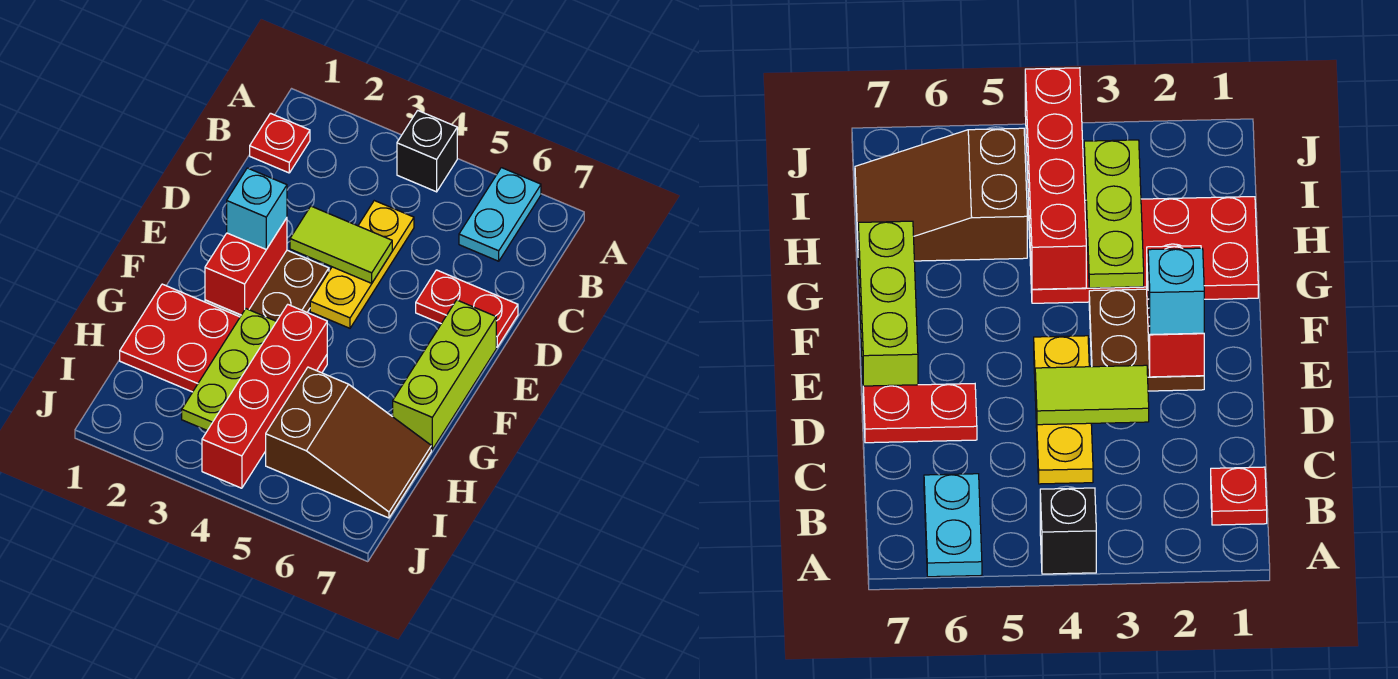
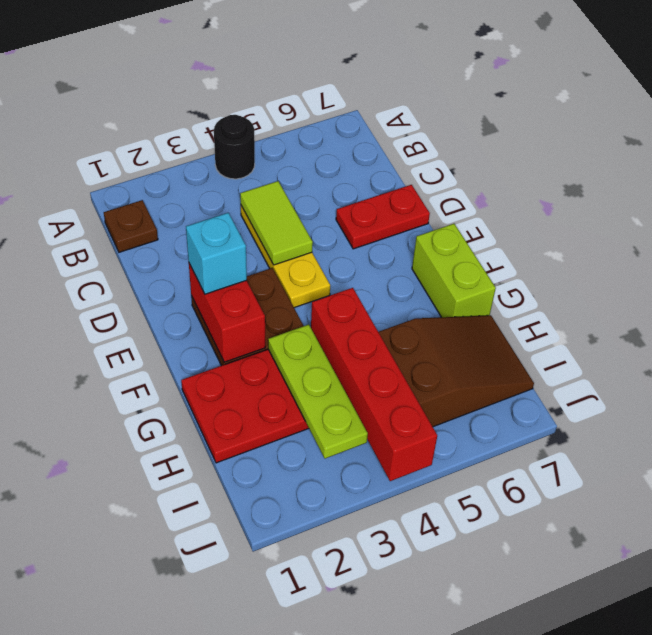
black brick A4 level 1 -> black round brick A4 level 1
cyan plate A6:B6 level 1 -> none
red plate B1 level 1 -> brown plate B1 level 1
lime tile D3:D4 level 2 -> lime tile C4:D4 level 2
lime brick E7:G7 level 1 -> lime brick F7:G7 level 1

